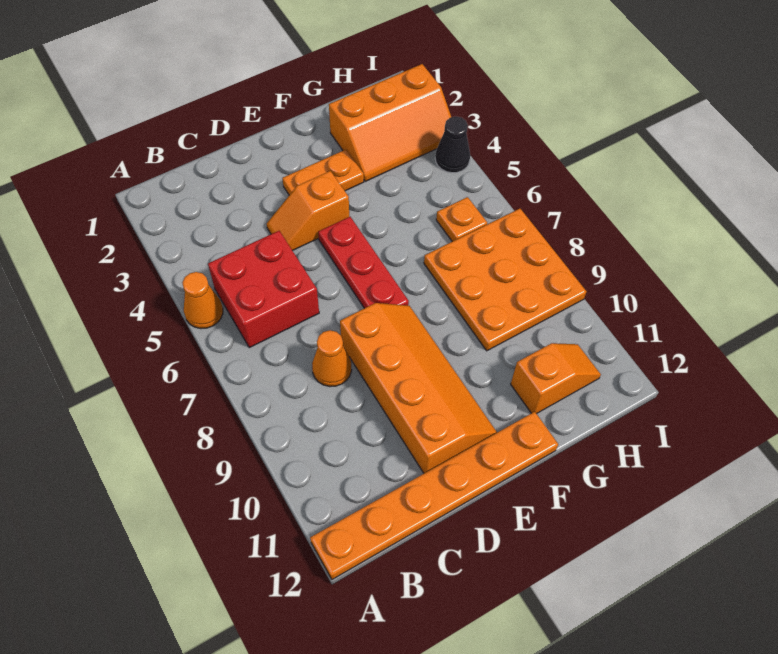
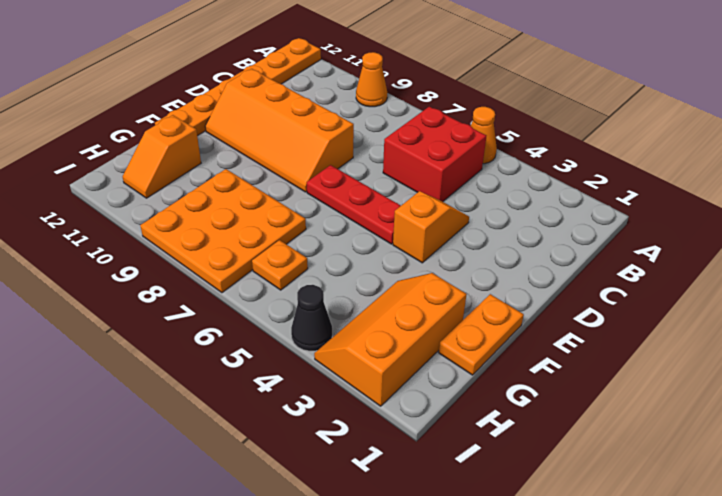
orange cone C8 level 1 -> orange cone A9 level 1
orange plate E3:F3 level 1 -> orange plate F1:G1 level 1

